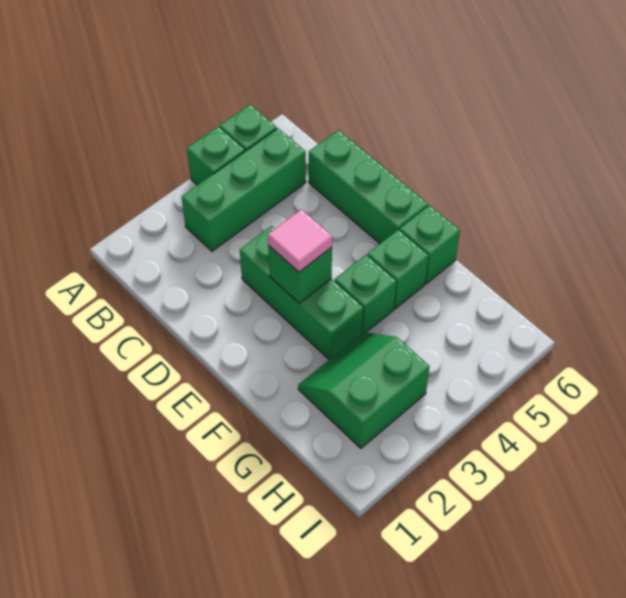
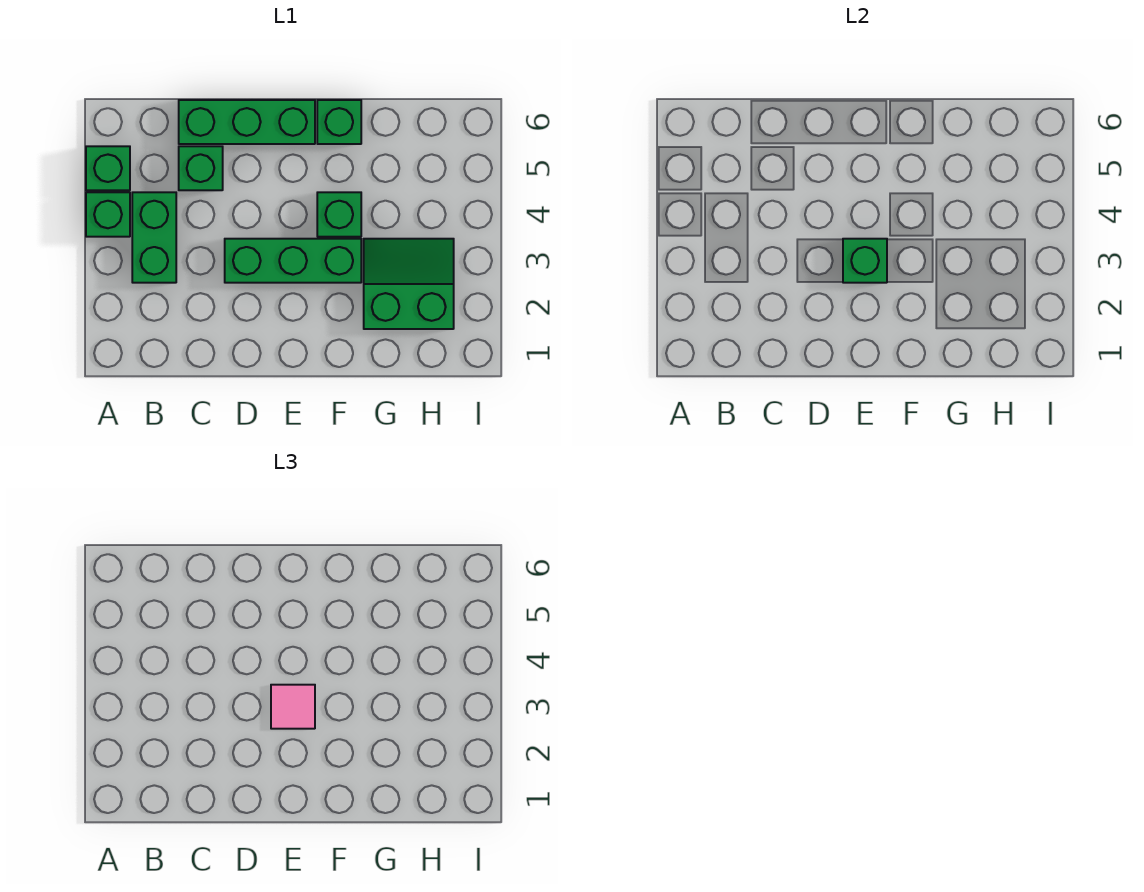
green brick B3:B5 level 1 -> green brick B3:B4 level 1
green brick F5 level 1 -> green brick C5 level 1
green slope G2:H3 level 1 top H -> green slope G2:H3 level 1 top 2

